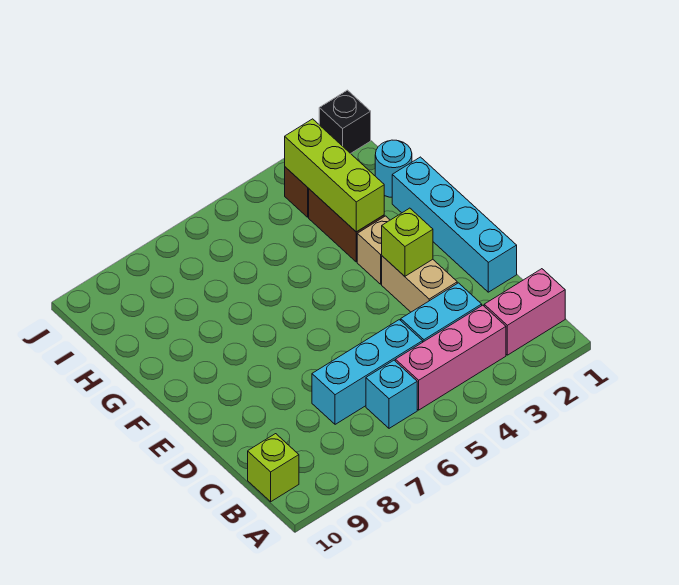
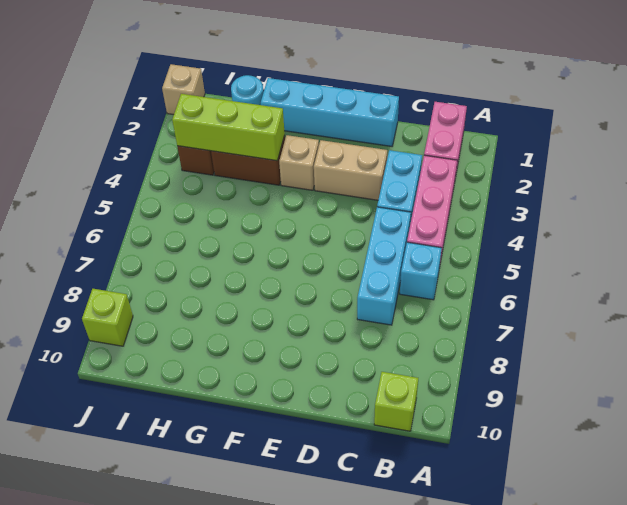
lime brick E3 level 2 -> lime brick J9 level 1
black brick J1 level 1 -> tan brick J1 level 1

